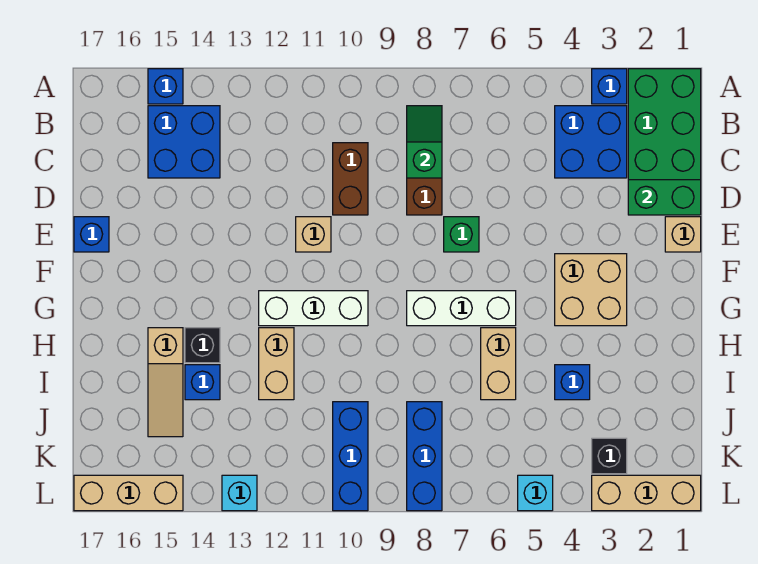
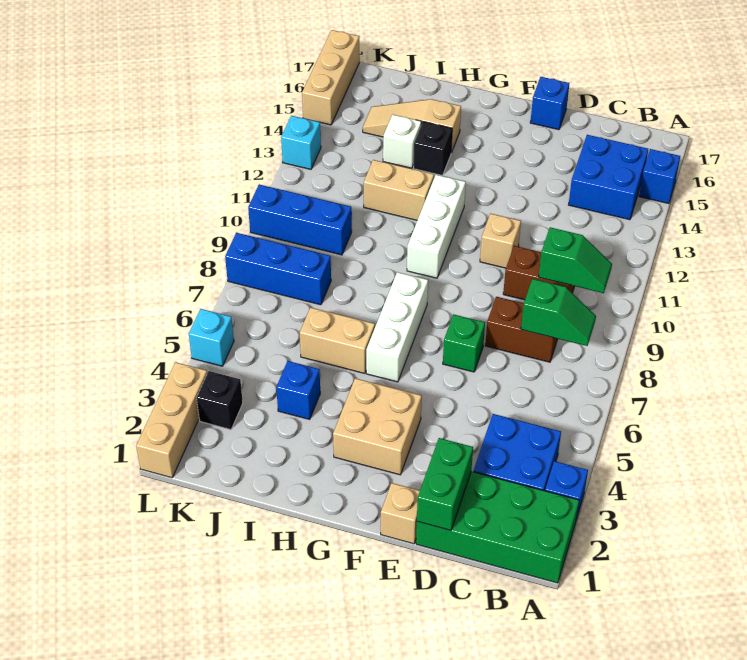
none -> green slope B10:C10 level 2 top C
blue brick I14 level 1 -> white brick I14 level 1

